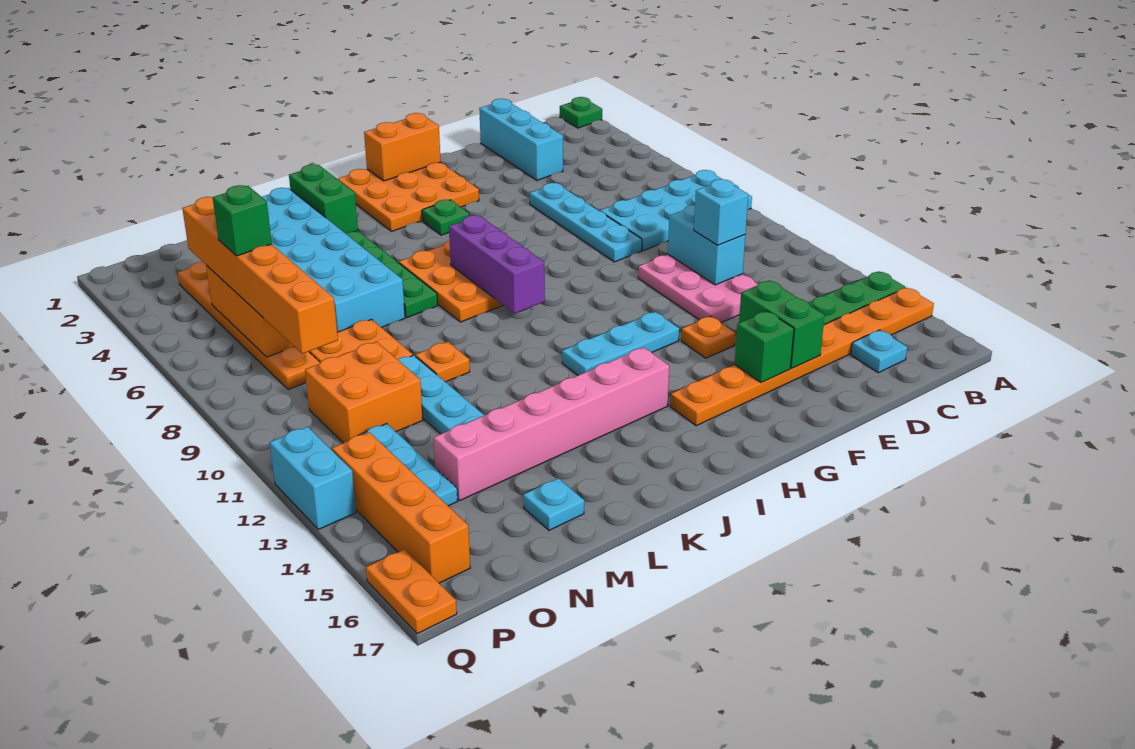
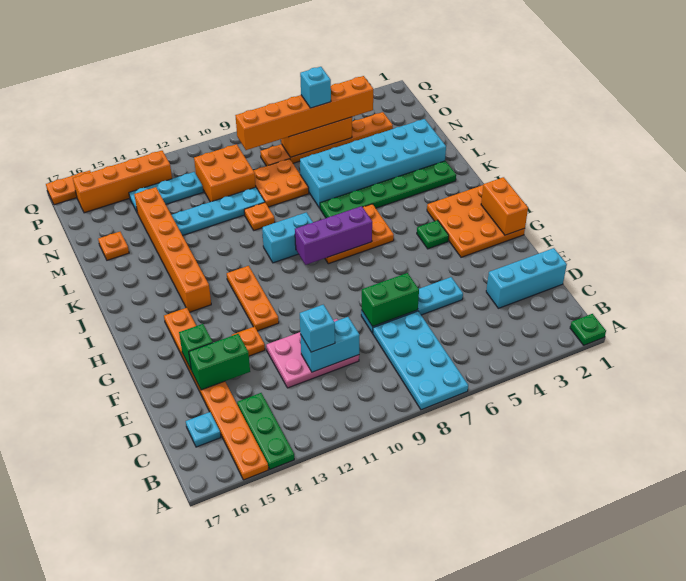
cyan plate G12:I12 level 1 -> orange plate G12:I12 level 1
pink brick I14:N14 level 1 -> orange brick I14:N14 level 1
green brick K2:K3 level 2 -> green brick E7:E8 level 2
cyan plate M16 level 1 -> orange plate M16 level 1
green brick O6 level 4 -> cyan brick O6 level 4
cyan brick Q12:Q13 level 1 -> cyan brick J9:J10 level 1

